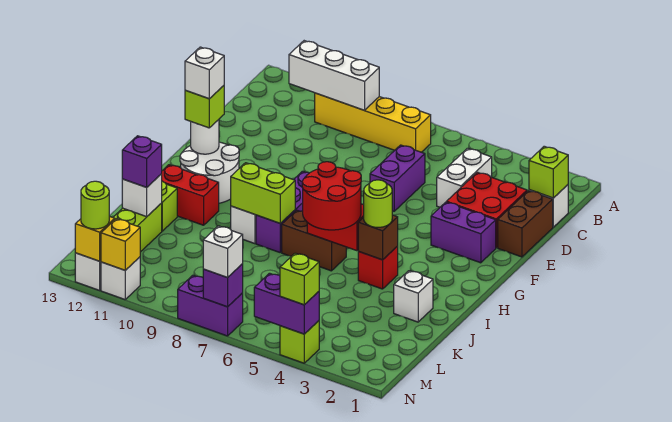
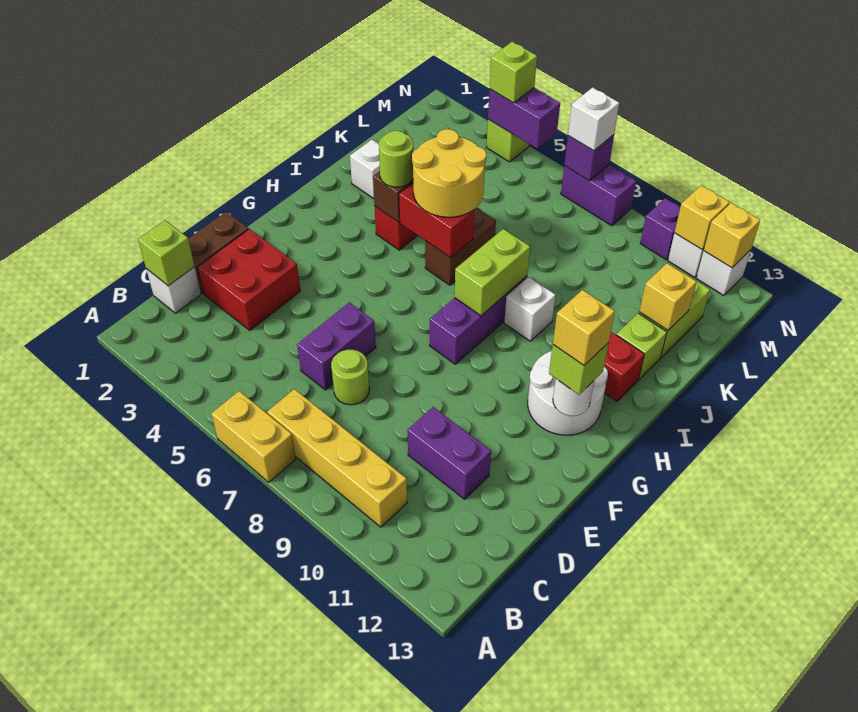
none -> yellow brick A6:A7 level 1
white brick B9:B11 level 2 -> none
white brick C4:D4 level 1 -> none
purple brick F2:F3 level 1 -> purple brick D10:D11 level 1
white brick G12 level 4 -> yellow brick G12 level 4
red round brick I5:J6 level 3 -> yellow round brick I5:J6 level 3
brown brick I6:I7 level 1 -> brown brick I6:J6 level 1
lime brick I8:I9 level 2 -> lime brick H8:I8 level 2
white brick K12 level 2 -> yellow brick K12 level 2
purple brick K12 level 3 -> purple brick N10 level 1
lime round brick N12 level 3 -> lime round brick D7 level 1

